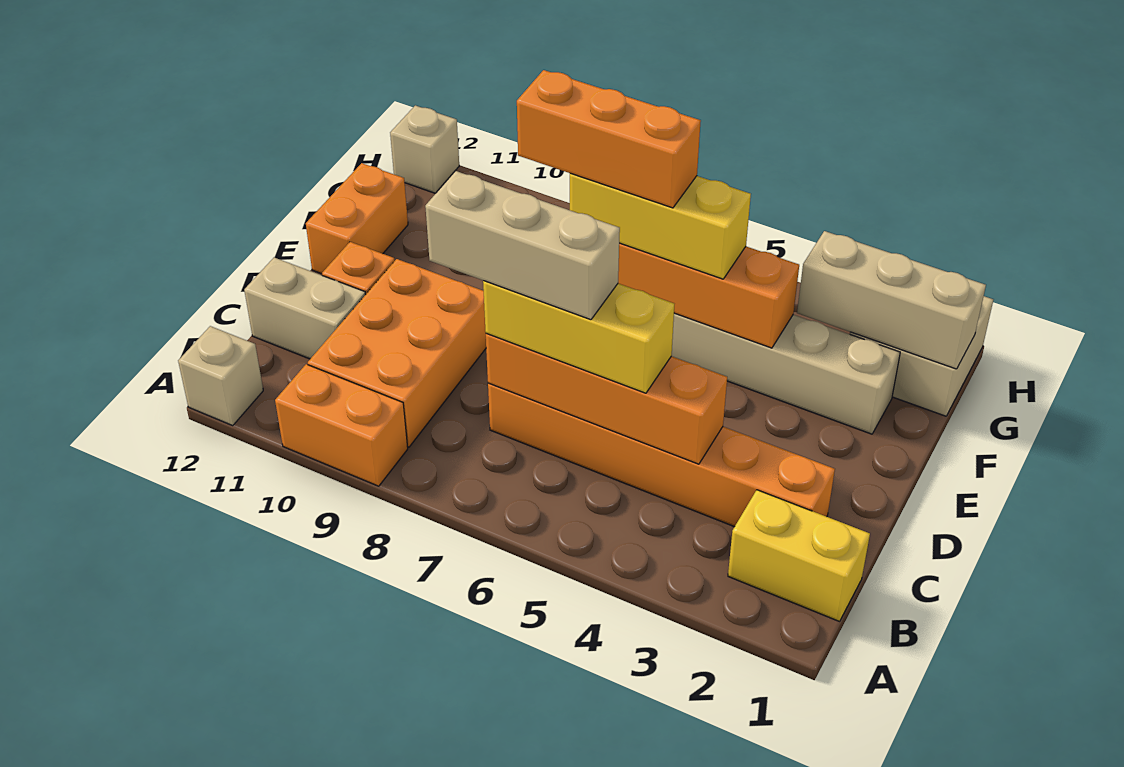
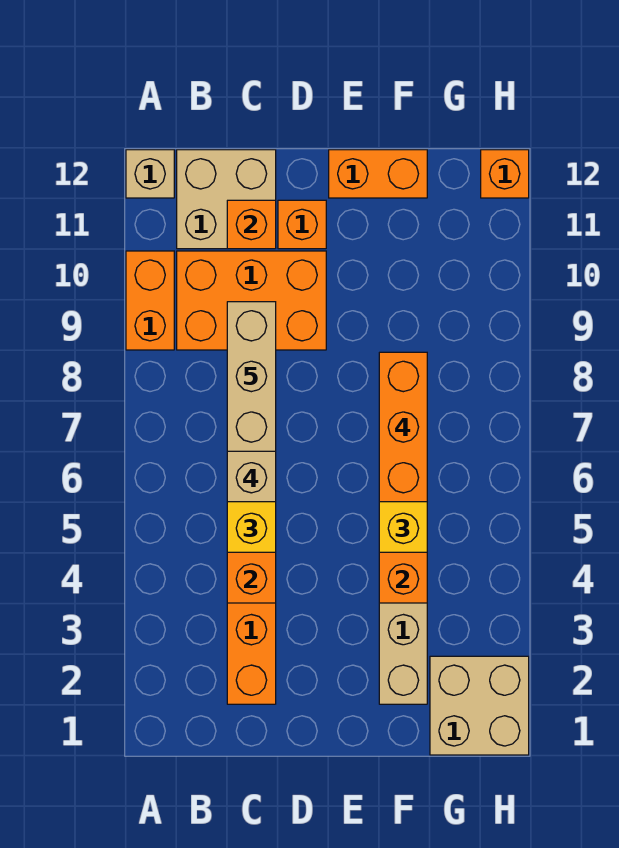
yellow brick B1:B2 level 1 -> none
tan brick C11:C12 level 1 -> tan brick B11:C12 level 1
none -> orange brick C11 level 2
tan brick G1:G3 level 2 -> tan brick C7:C9 level 5
tan brick H12 level 1 -> orange brick H12 level 1

